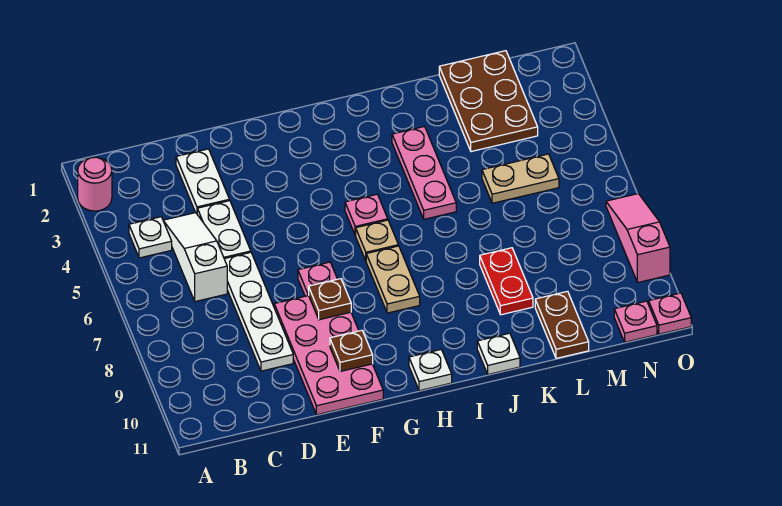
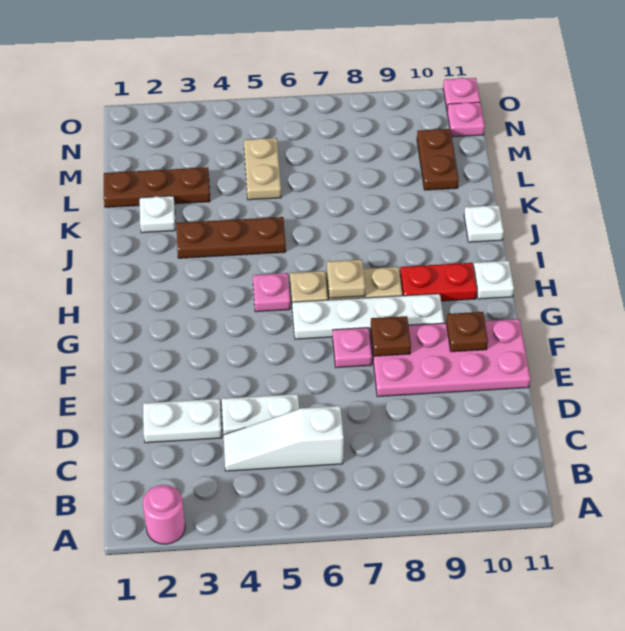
white plate B4 level 1 -> white plate K2 level 1
white plate D6:D9 level 1 -> white plate G6:G9 level 1
none -> tan plate H7 level 2
pink plate J3:J5 level 1 -> brown plate J3:J5 level 1
red plate K8:K9 level 1 -> red plate H9:H10 level 1
brown plate L1:M3 level 1 -> brown plate L1:L3 level 1
brown plate L10:L11 level 1 -> brown plate L10:M10 level 1
pink slope O7:O9 level 1 top 9 -> none

